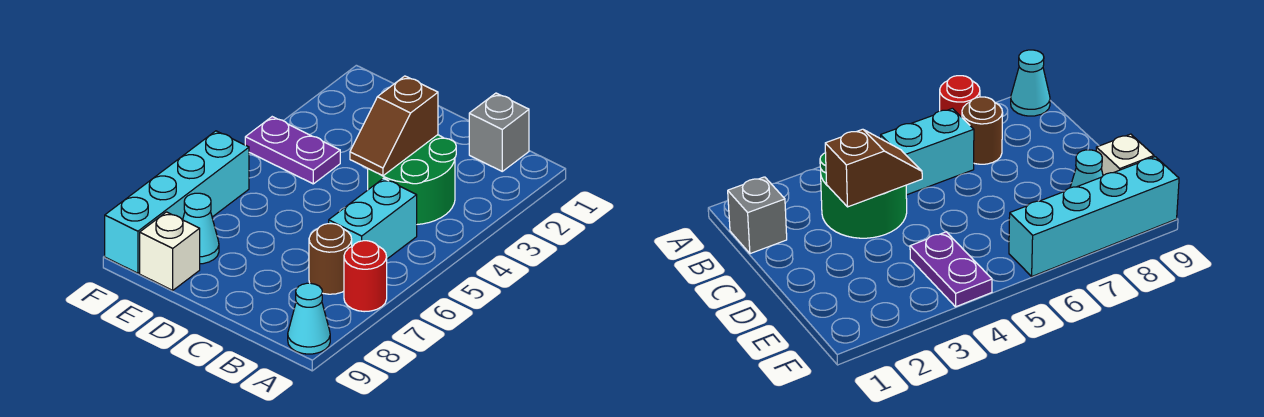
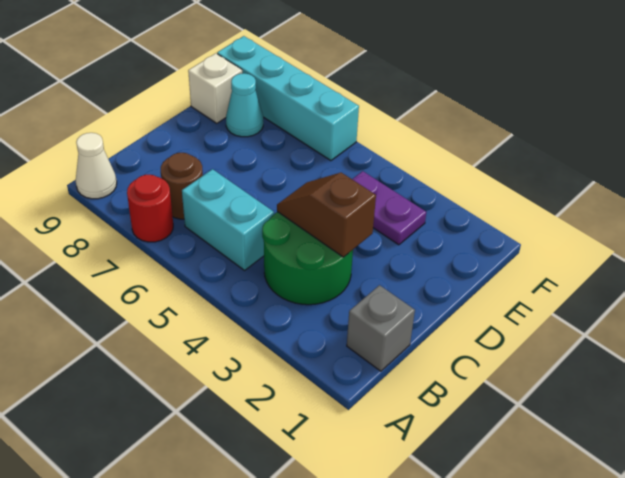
cyan cone A9 level 1 -> white cone A9 level 1
purple plate E4:F4 level 1 -> purple plate E3:E4 level 1

